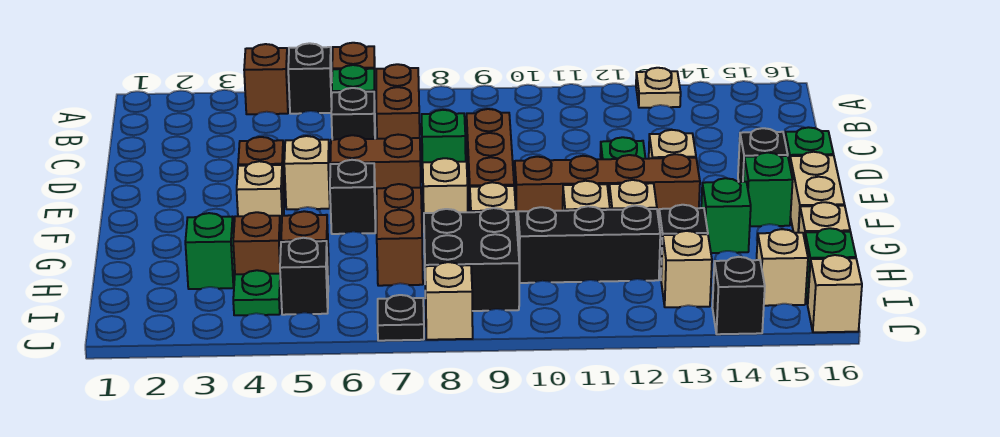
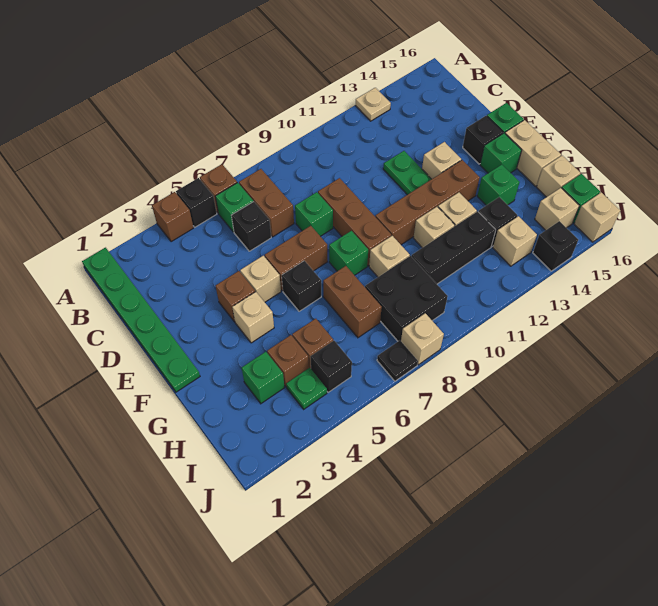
none -> green plate A1:F1 level 1
tan brick F8 level 1 -> green brick F8 level 1

